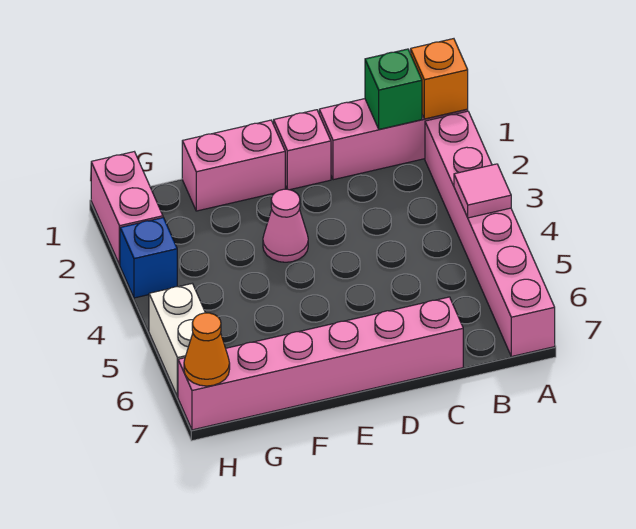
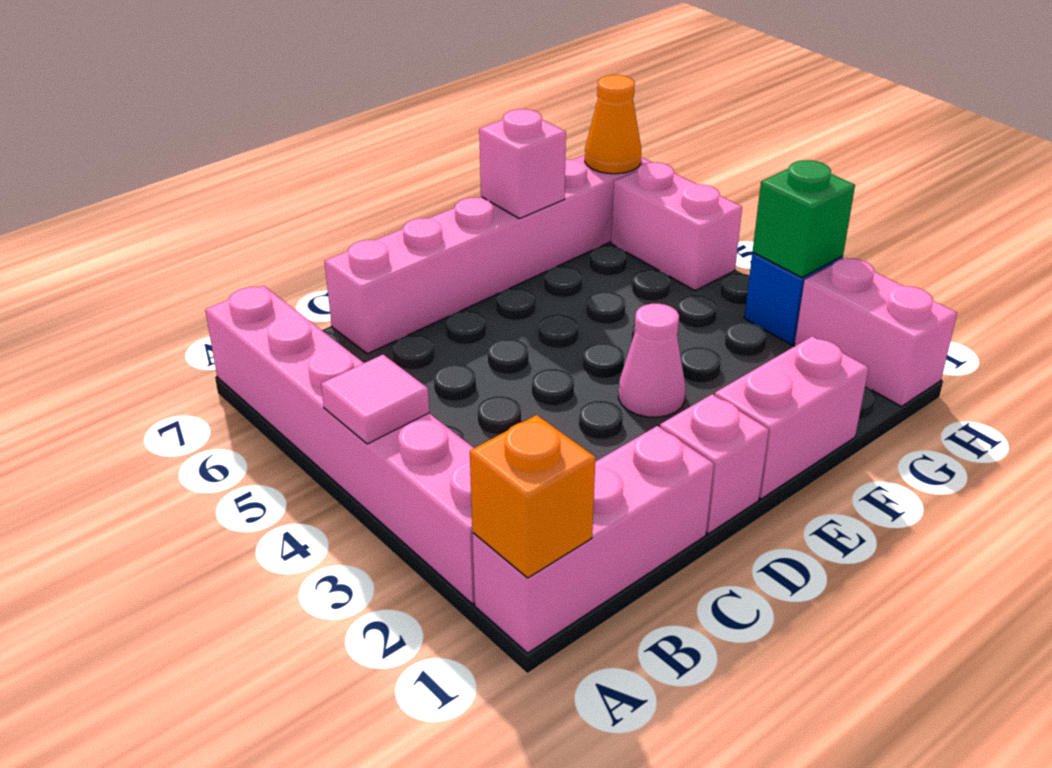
green brick B1 level 2 -> green brick H3 level 2
none -> pink brick F7 level 2
white brick H5:H6 level 1 -> pink brick H5:H6 level 1

